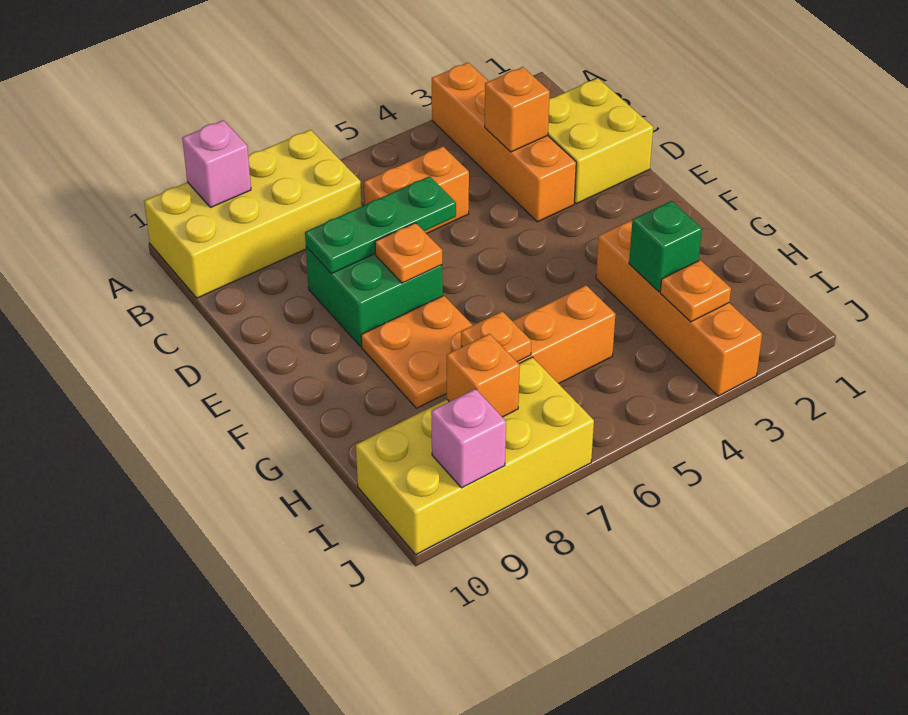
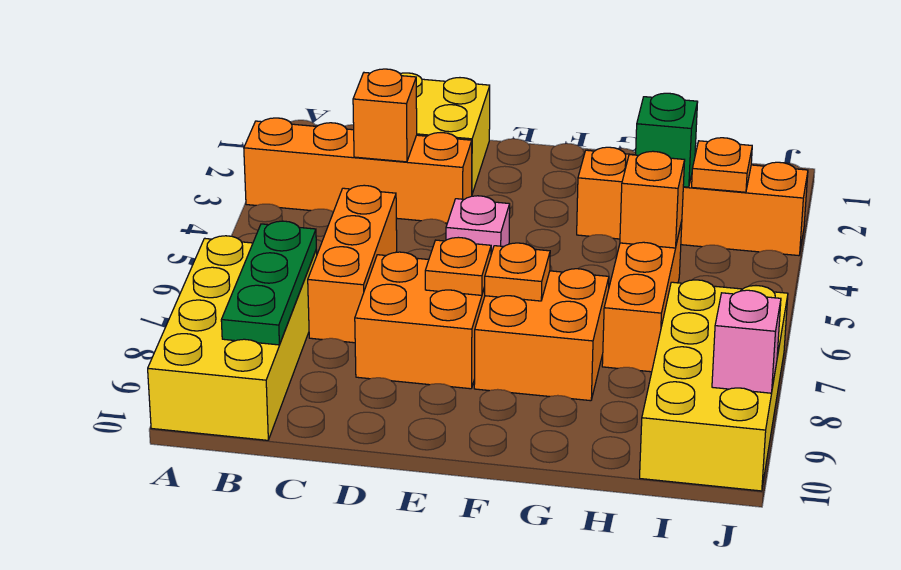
pink brick A9 level 2 -> pink brick E5 level 1
orange brick C5:C6 level 1 -> orange brick C5:C7 level 1
green plate D6:D8 level 2 -> green plate B7:B9 level 2
green brick D7:E8 level 1 -> orange brick D7:E8 level 1
orange plate F7:G8 level 1 -> orange brick F7:G8 level 1
orange plate H7 level 2 -> orange plate F7 level 2
orange brick I8 level 2 -> orange brick H5 level 2

